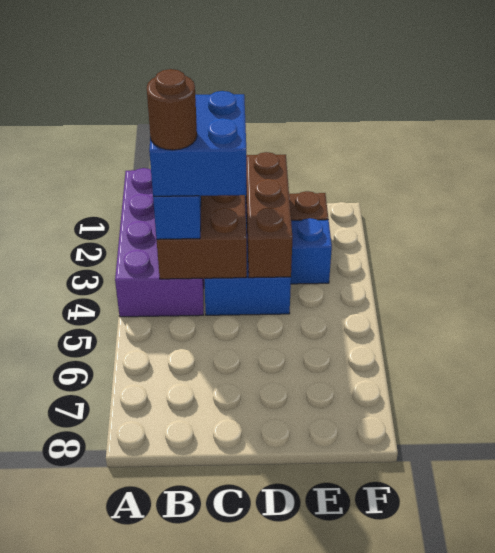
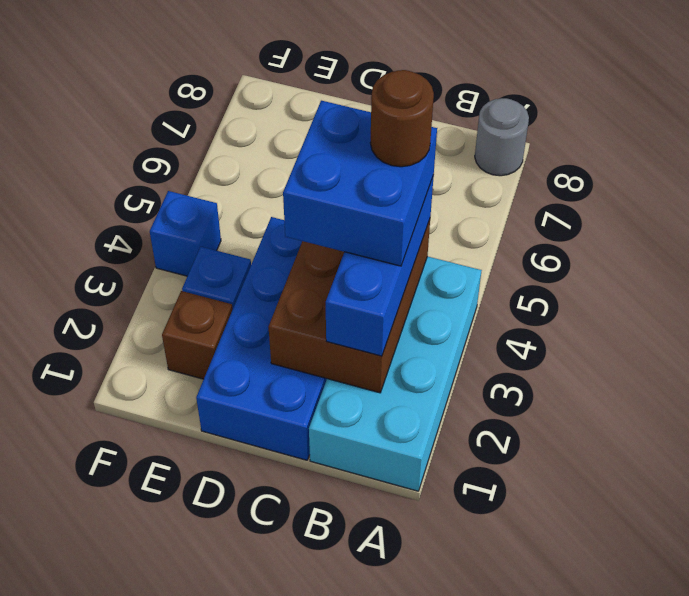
purple brick A1:B4 level 1 -> cyan brick A1:B4 level 1
none -> grey round brick A8 level 1
brown brick D2:D4 level 2 -> none
none -> blue brick F4 level 1

